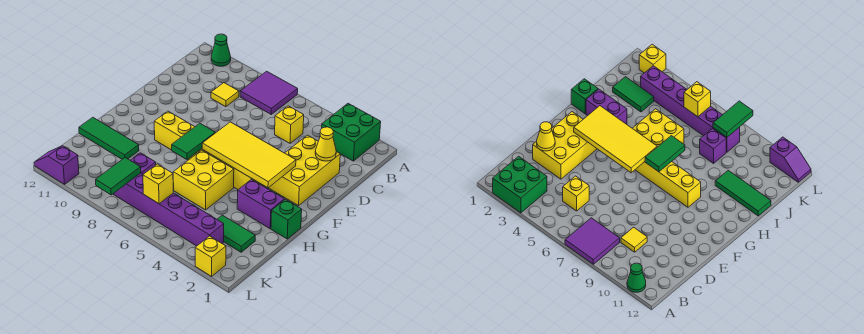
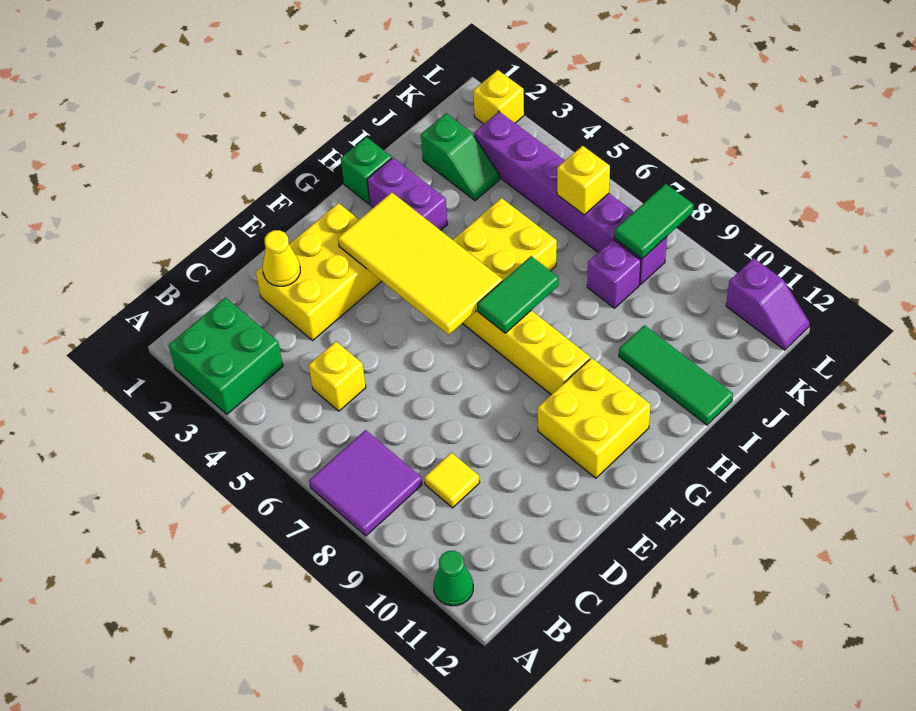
none -> yellow brick F10:G11 level 1
green tile J2:J3 level 1 -> green slope J2:J3 level 1 top 2

